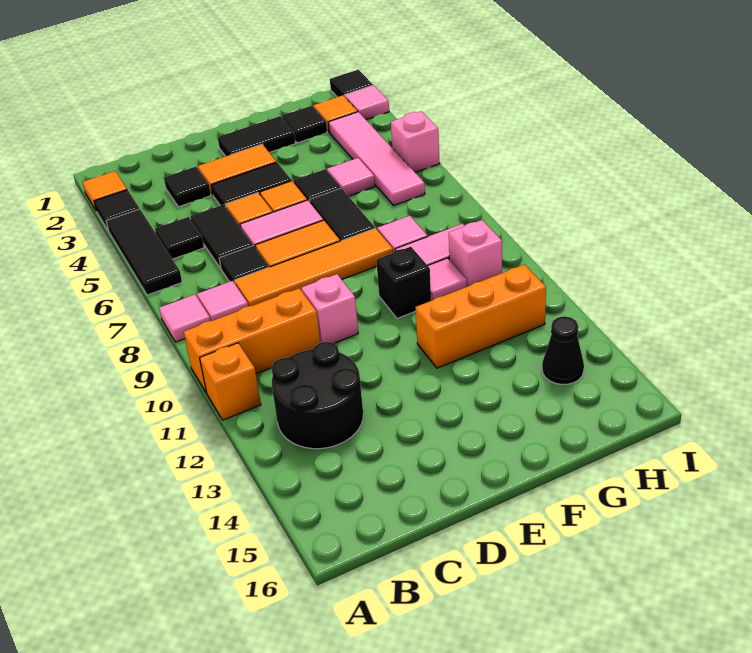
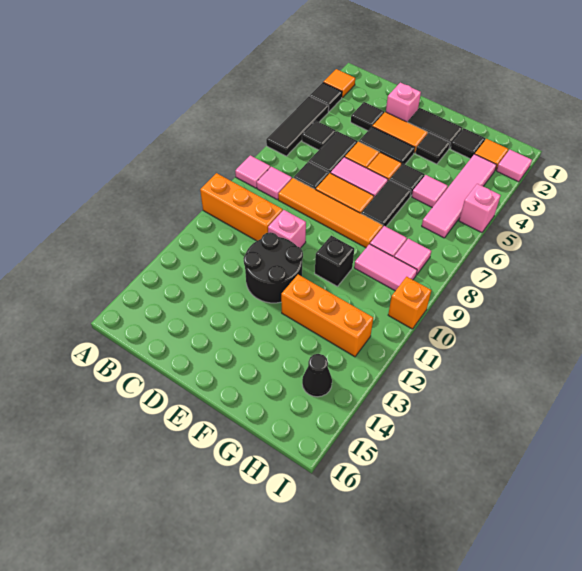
orange brick A11 level 1 -> orange brick I10 level 1
black round brick B12:C13 level 1 -> black round brick D11:E12 level 1
pink tile G10 level 1 -> pink tile H8 level 1
pink brick H10 level 1 -> pink brick D2 level 1
black tile I1 level 1 -> black tile F3 level 1

